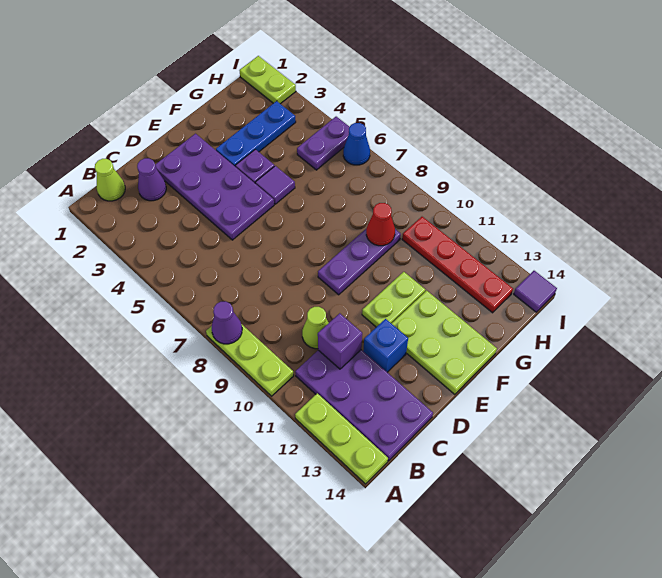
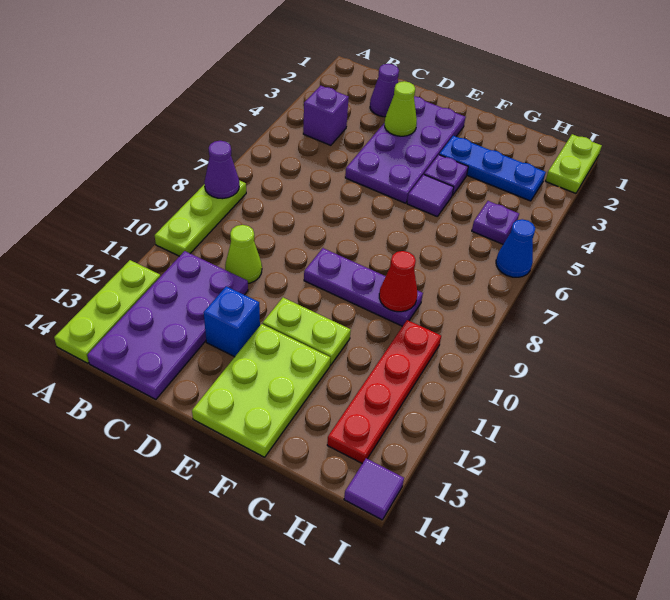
lime cone B1 level 1 -> lime cone D3 level 2
purple brick C11 level 2 -> purple brick B4 level 1
purple plate H5:I5 level 1 -> purple plate H5 level 1

